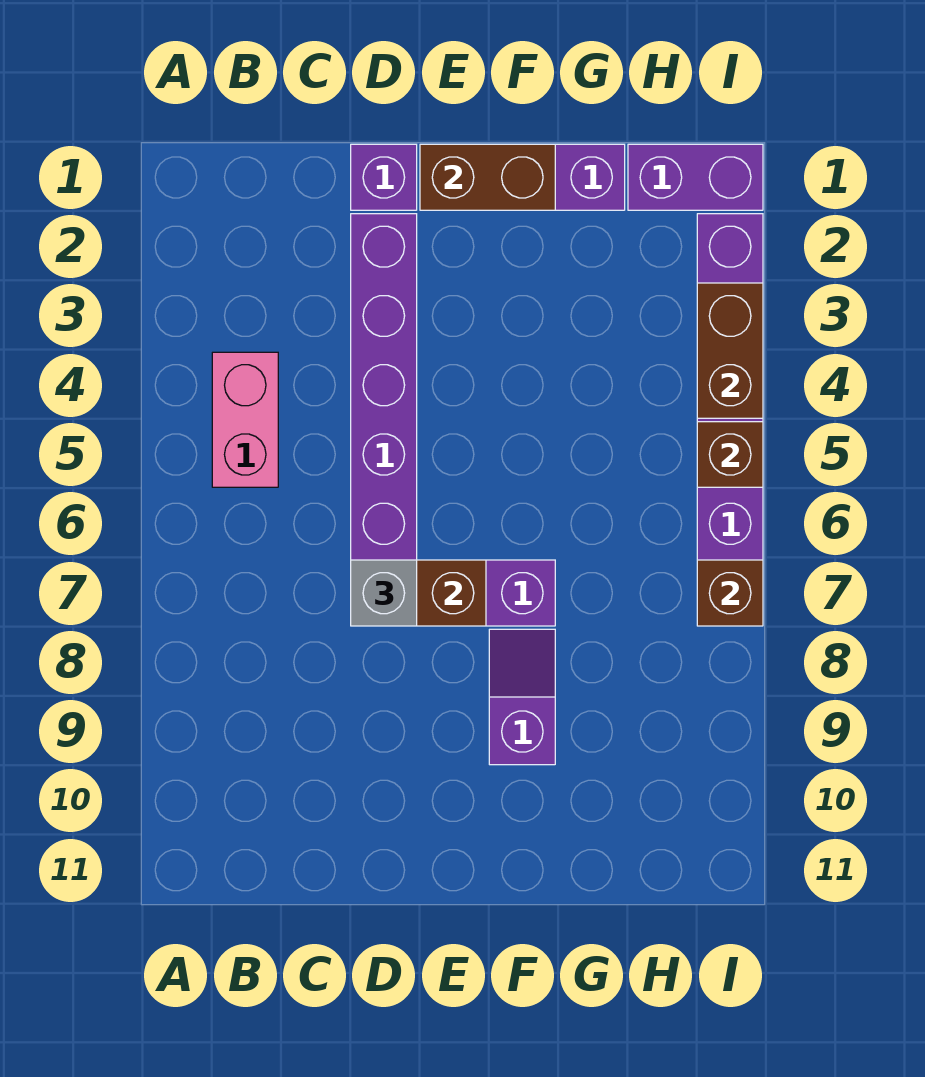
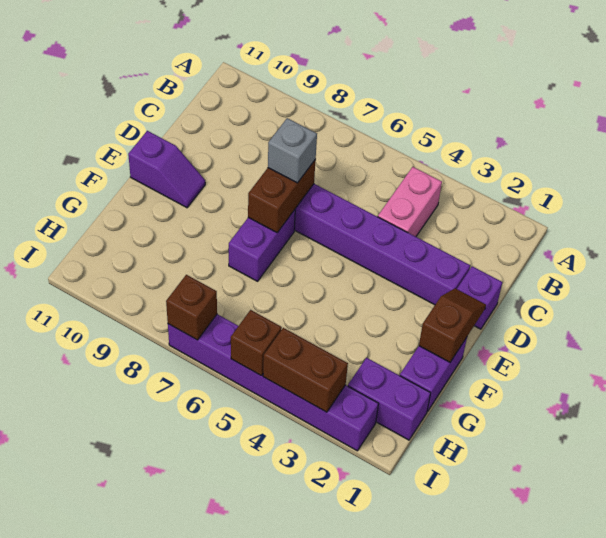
pink brick B4:B5 level 1 -> pink brick B4:C4 level 1
brown brick E1:F1 level 2 -> brown slope E1:F1 level 2 top F
purple slope F8:F9 level 1 top 9 -> purple slope E10:E11 level 1 top 11
purple brick H1:I1 level 1 -> purple brick H1:H2 level 1

